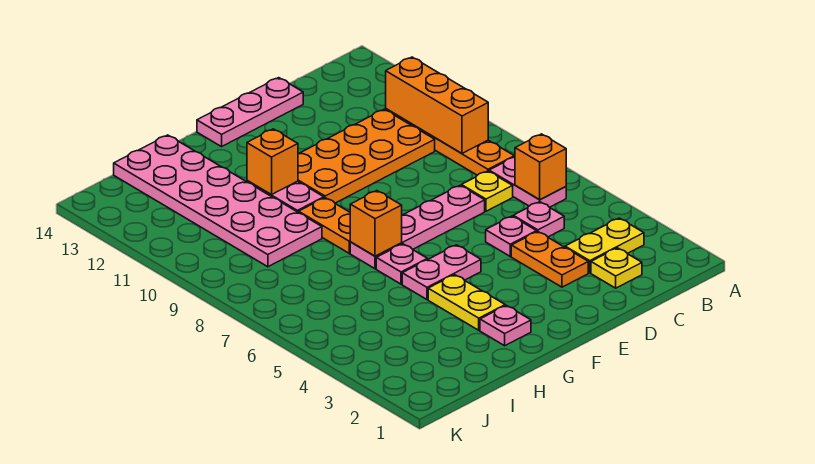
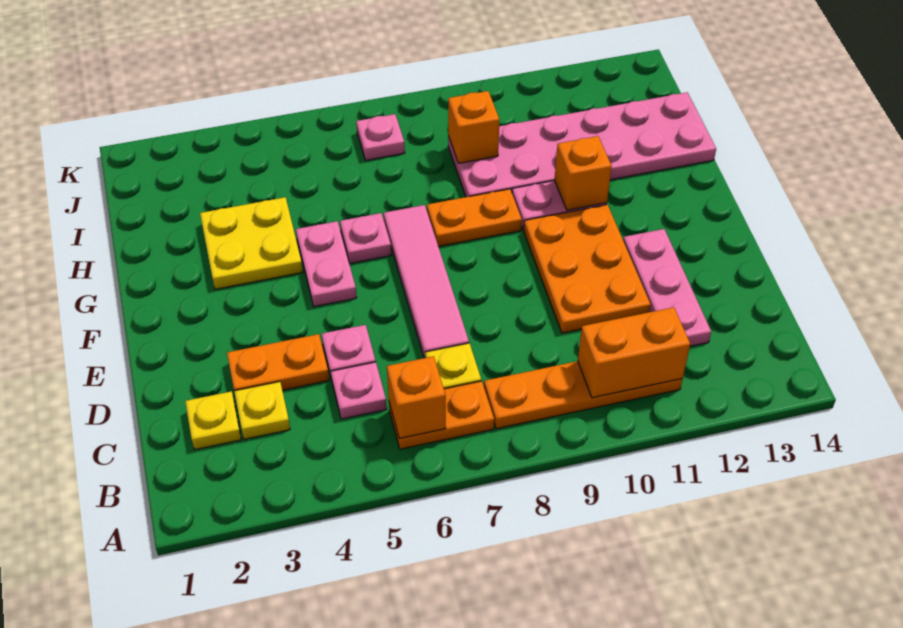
yellow plate B3:C3 level 1 -> yellow plate C3 level 1
pink plate B6:B7 level 1 -> orange plate B6:B7 level 1
orange brick B9:B11 level 2 -> orange brick B10:B11 level 2
orange plate C10:F11 level 1 -> orange plate D10:F11 level 1
pink plate D7:G7 level 1 -> pink tile D7:G7 level 1
pink plate D14:F14 level 1 -> pink plate C12:E12 level 1
pink plate G2 level 1 -> pink plate J7 level 1
yellow plate G3:G4 level 1 -> yellow plate G3:H4 level 1
orange brick G7 level 2 -> orange brick I9 level 2

